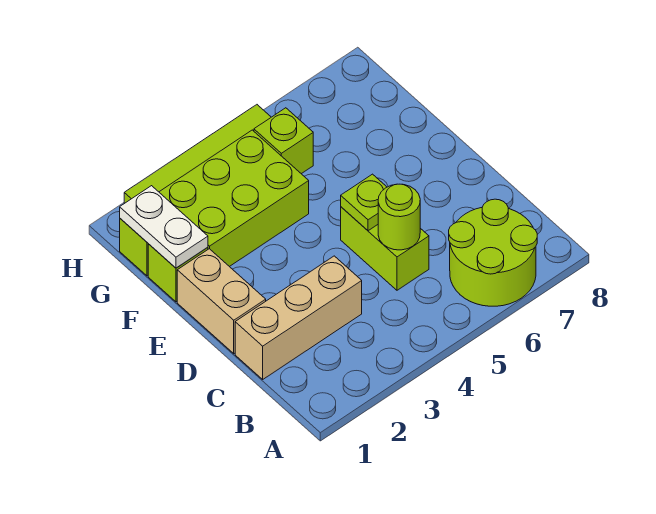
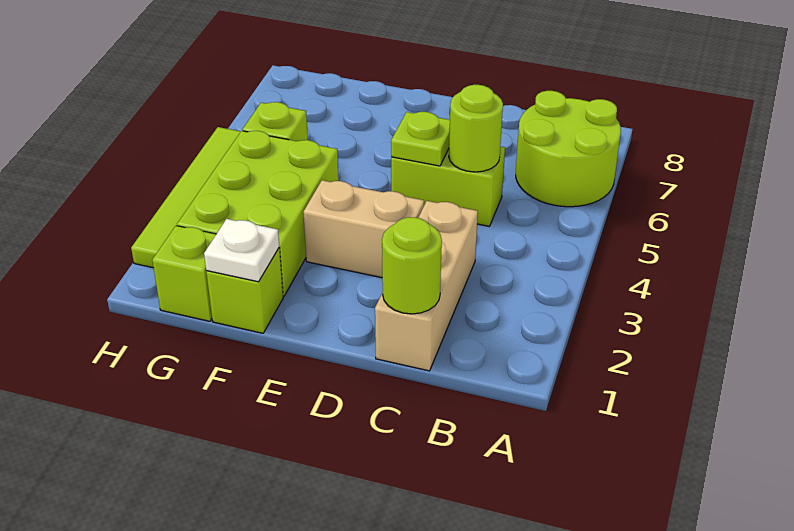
none -> lime round brick C1 level 2
tan brick D1:E1 level 1 -> tan brick D3:E3 level 1
white plate F1:G1 level 2 -> white plate F1 level 2

